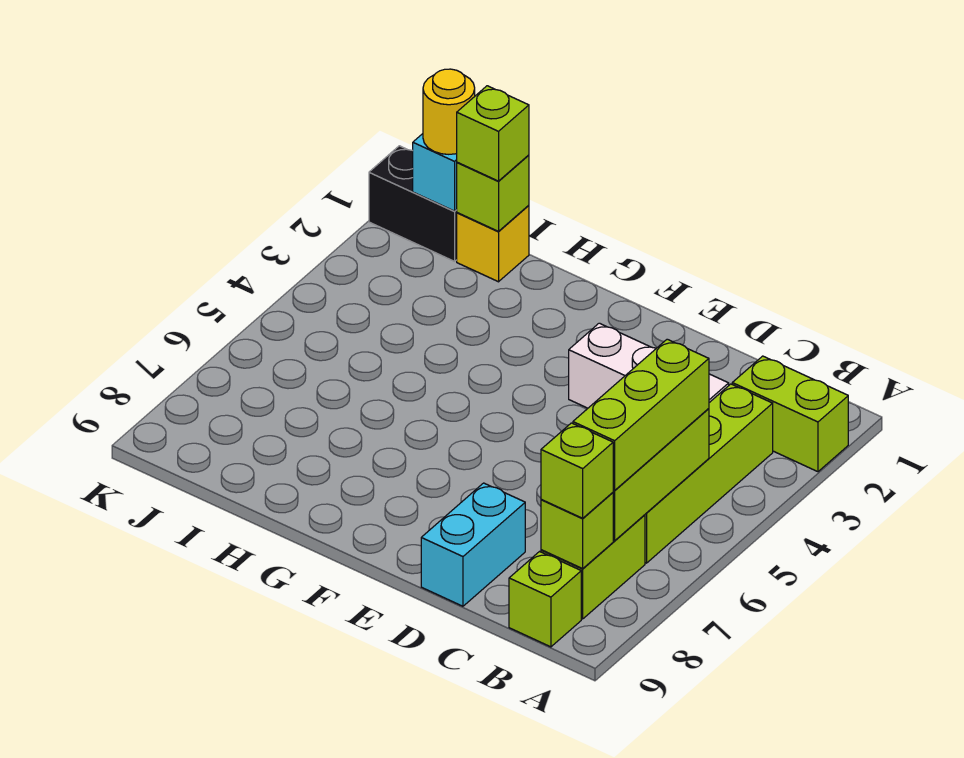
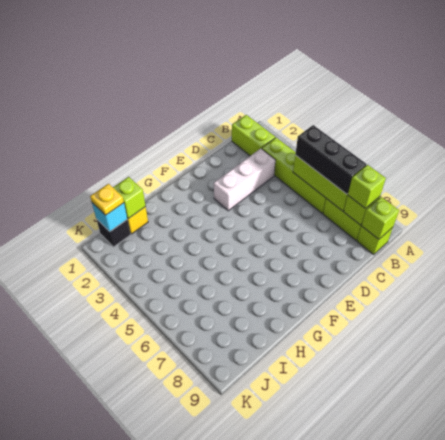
lime brick A2:B2 level 1 -> lime brick B1:B2 level 1
lime brick B5:B7 level 3 -> black brick B5:B7 level 3
cyan brick D8:D9 level 1 -> none
lime brick I1 level 3 -> lime brick B9 level 2
black brick J1:K1 level 1 -> black brick J1 level 1
yellow round brick J1 level 3 -> yellow plate J1 level 3

